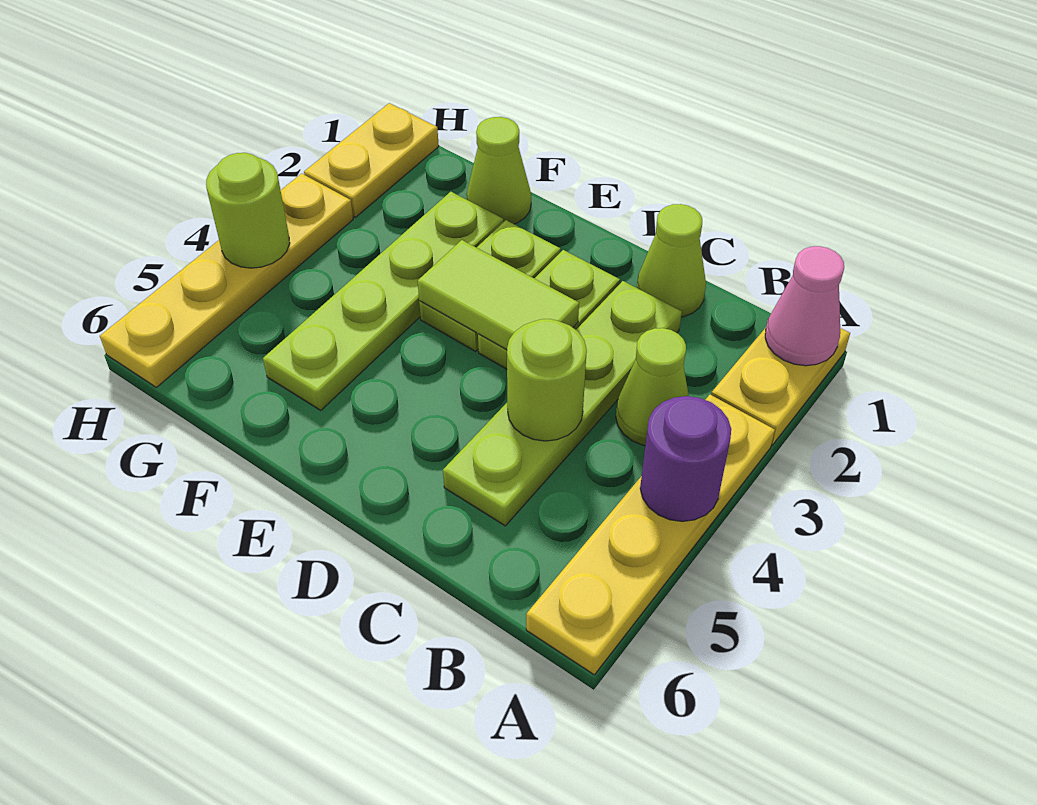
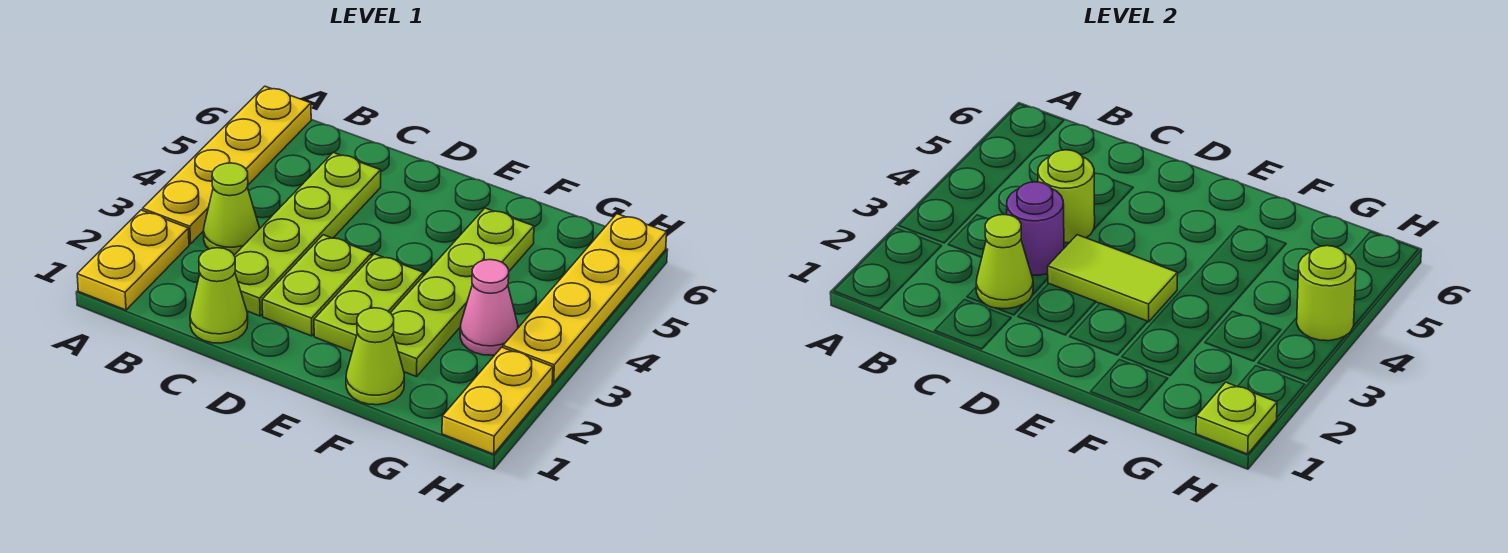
pink cone A1 level 2 -> pink cone G3 level 1
purple round brick A4 level 2 -> purple round brick C3 level 2
none -> lime cone C2 level 2
none -> lime plate H1 level 2

